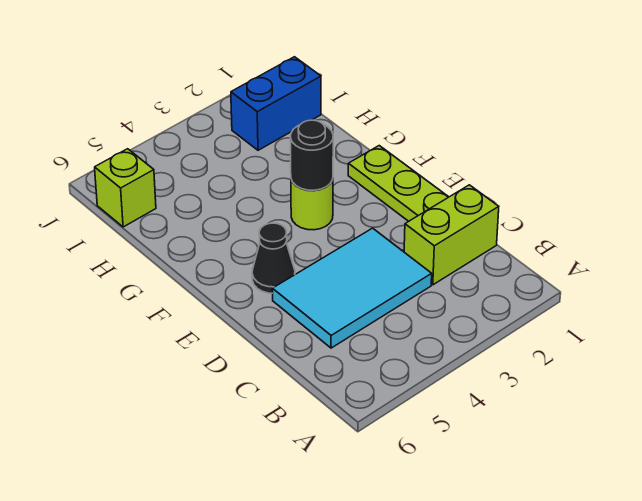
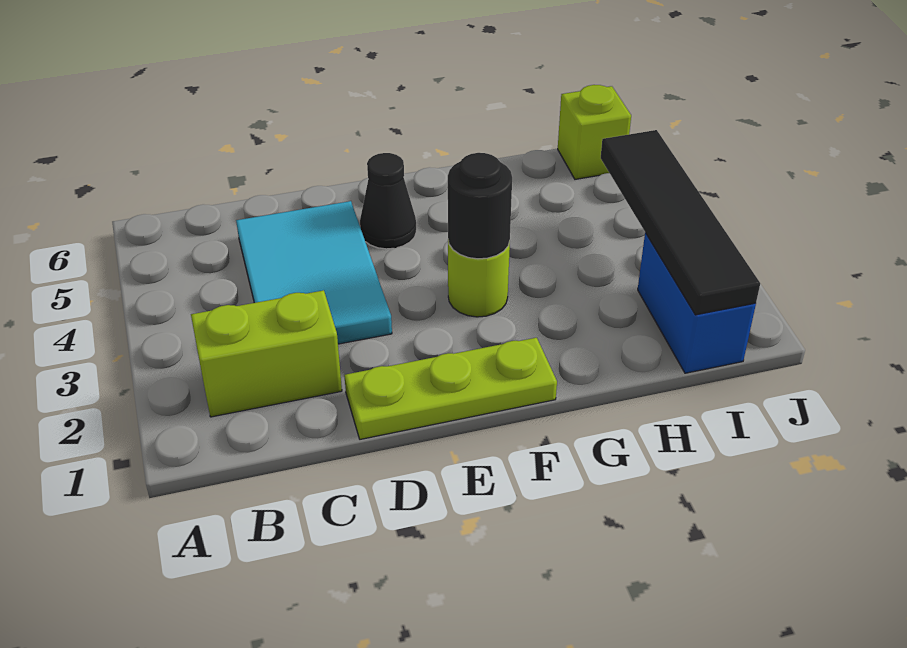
lime brick C1:C2 level 1 -> lime brick B2:C2 level 1
none -> black tile I1:I4 level 2

